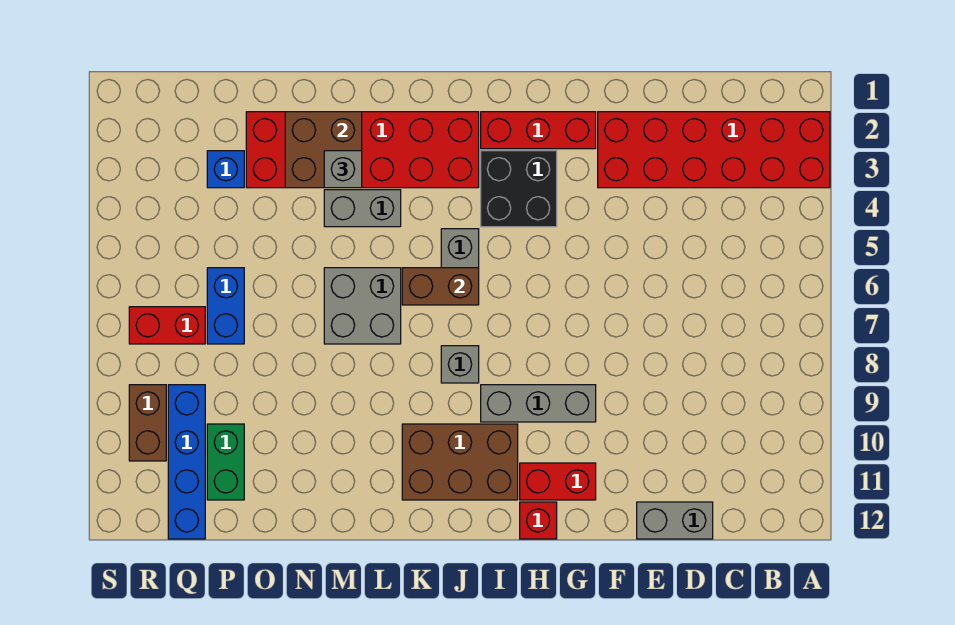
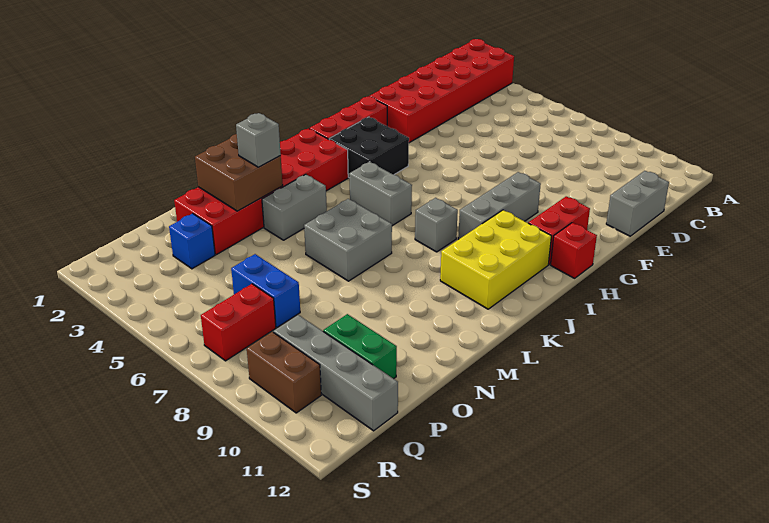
brown brick I10:K11 level 1 -> yellow brick I10:K11 level 1
brown brick J6:K6 level 2 -> none
blue brick Q9:Q12 level 1 -> grey brick Q9:Q12 level 1

